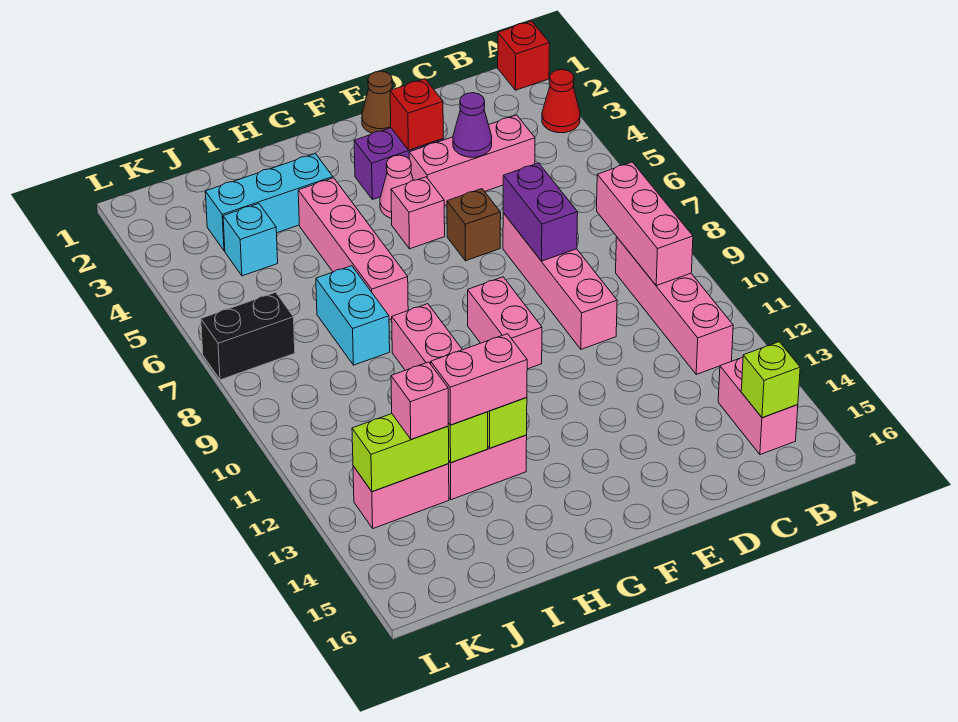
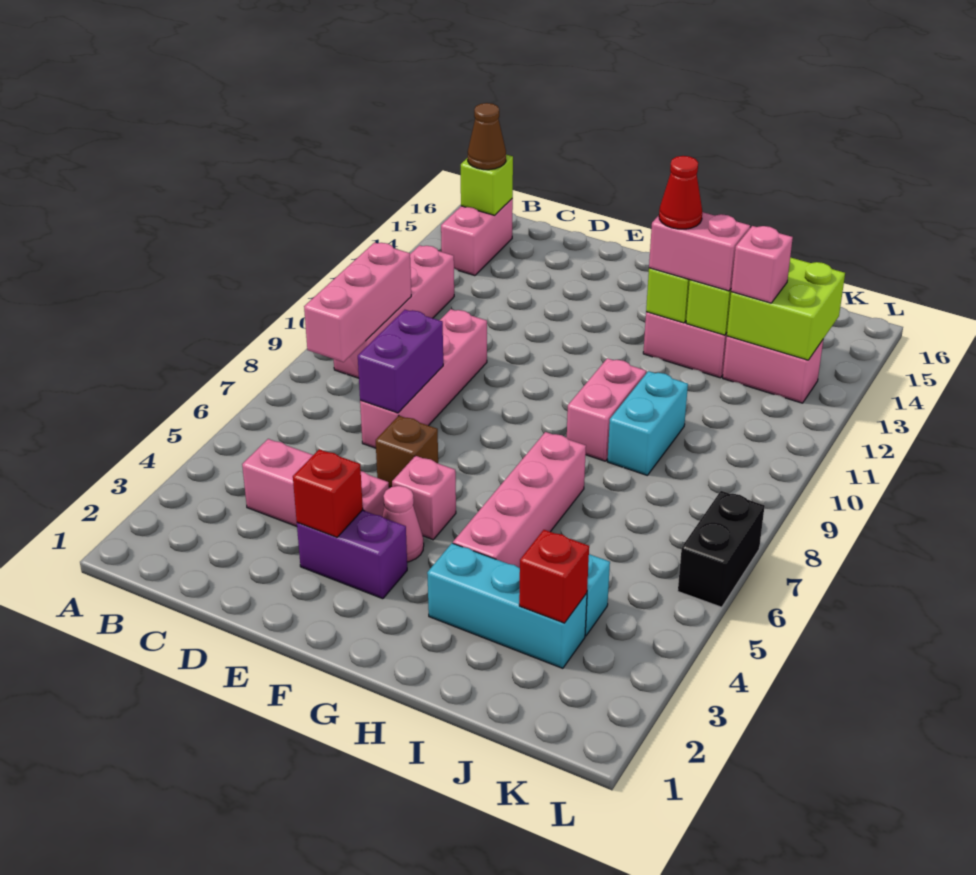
red brick A1 level 1 -> red brick J3 level 2
red cone A3 level 1 -> red cone H13 level 4
purple cone D4 level 2 -> none
brown cone E1 level 1 -> brown cone B15 level 3
pink brick F9:F10 level 1 -> none
cyan brick I7:I8 level 1 -> cyan brick I9:I10 level 1
lime brick J13:K13 level 2 -> lime brick J13:K14 level 2
black brick K7:L7 level 1 -> black brick L6:L7 level 1

